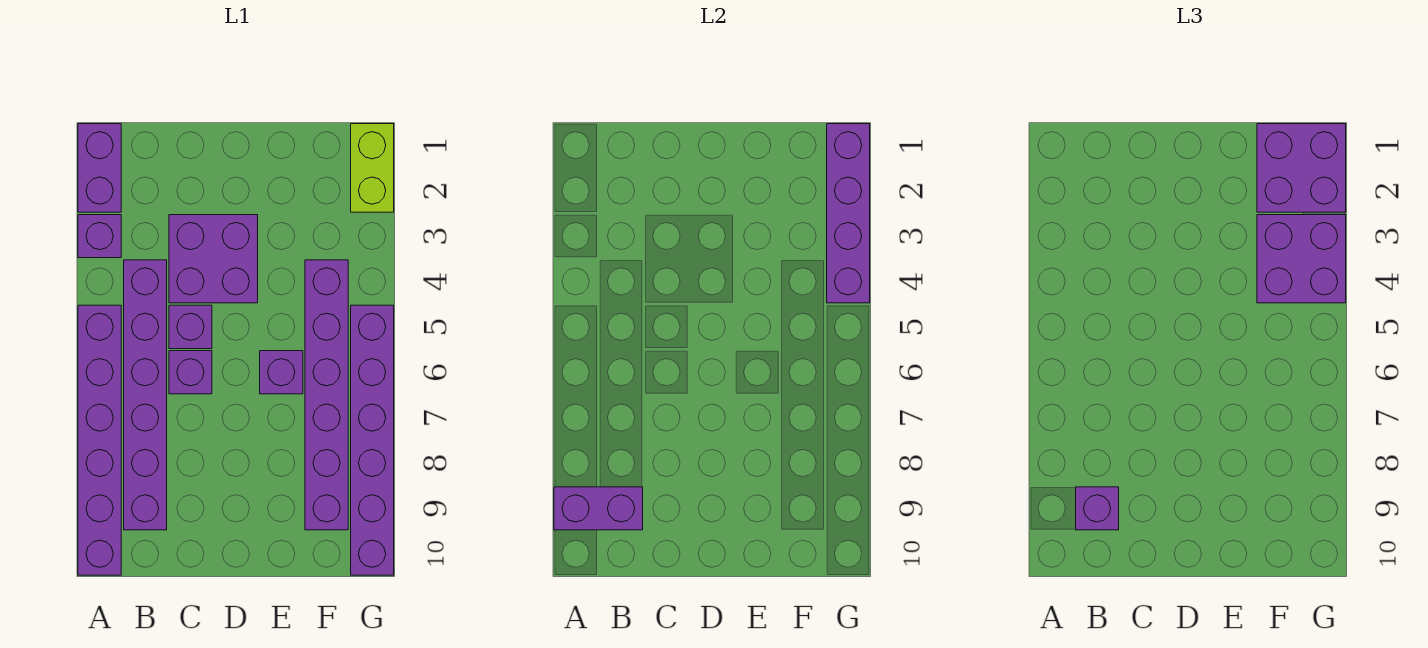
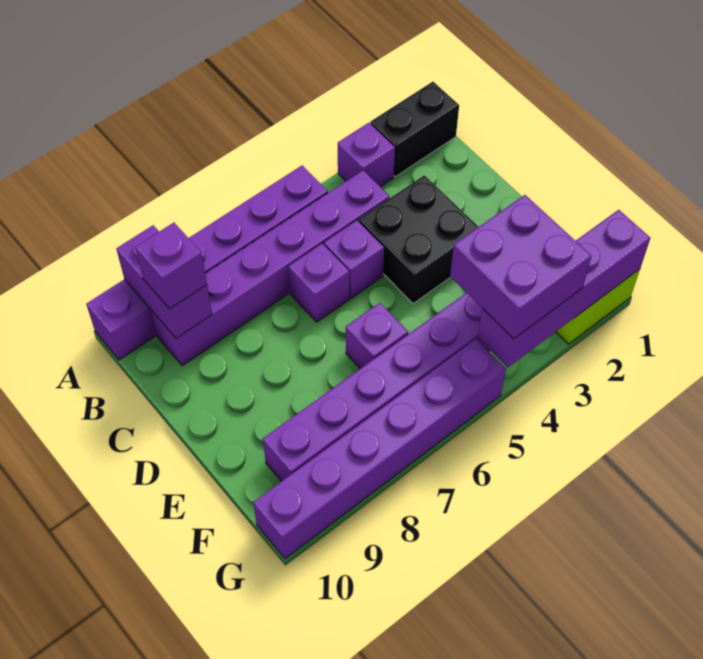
purple brick A1:A2 level 1 -> black brick A1:A2 level 1
purple brick C3:D4 level 1 -> black brick C3:D4 level 1
purple brick F1:G2 level 3 -> none

